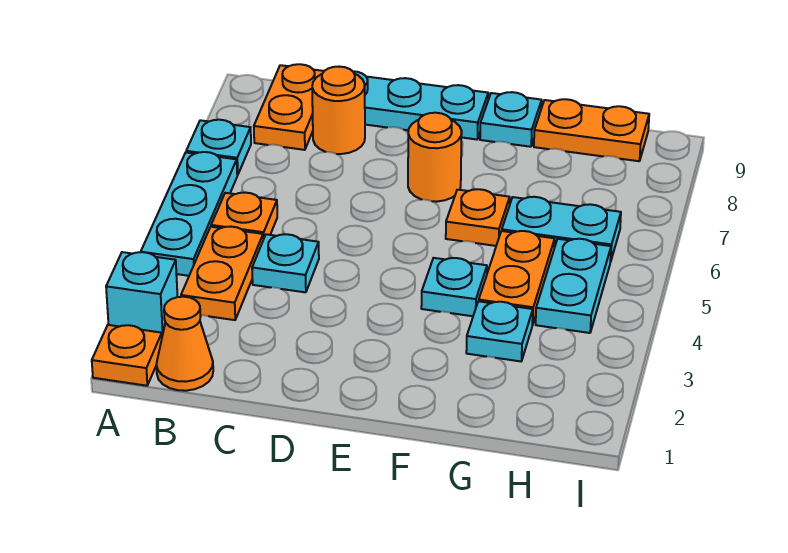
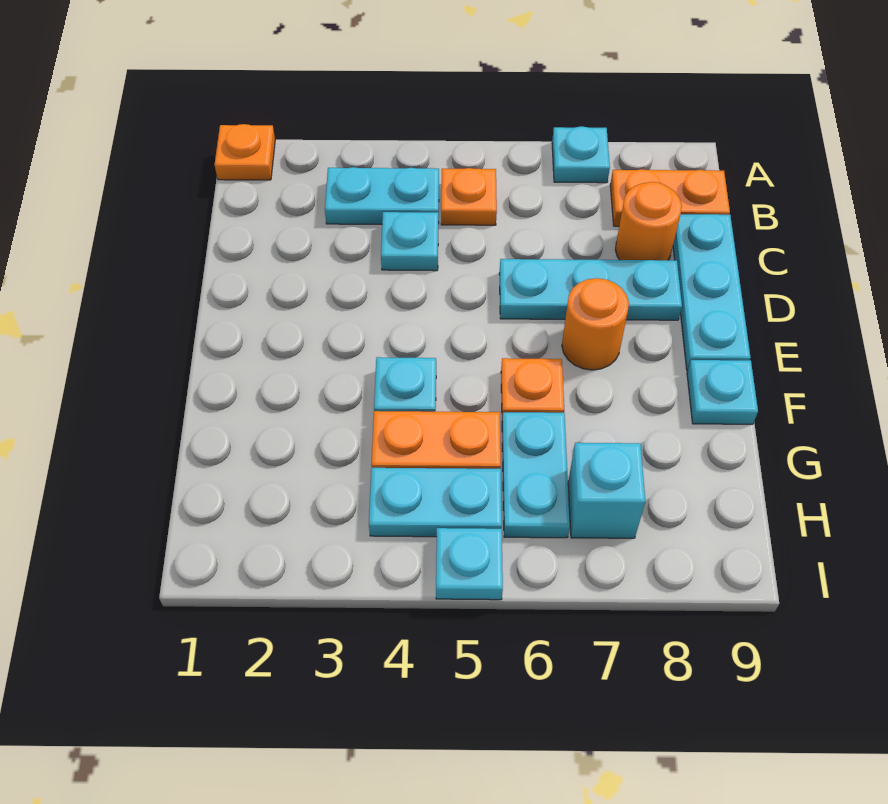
cyan brick A2 level 1 -> cyan brick H7 level 1
cyan plate A4:A6 level 1 -> cyan plate D6:D8 level 1
orange cone B1 level 1 -> none
orange plate B3:B4 level 1 -> cyan plate B3:B4 level 1
cyan plate G3 level 1 -> cyan plate I5 level 1
orange plate G9:H9 level 1 -> none

